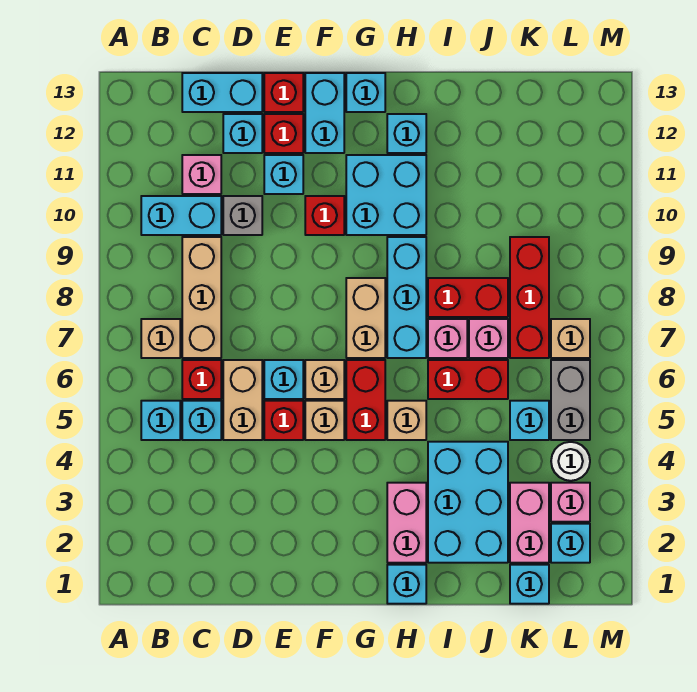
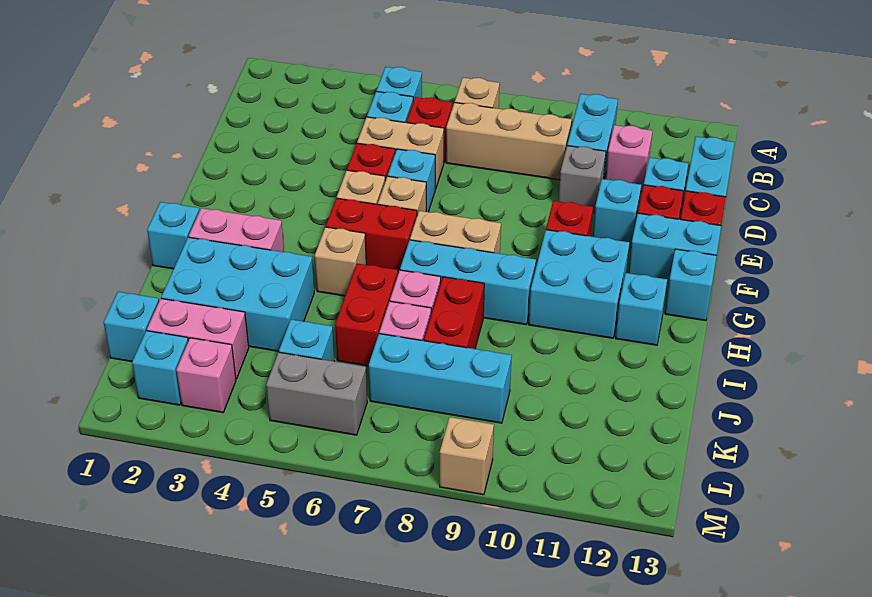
red brick K7:K9 level 1 -> cyan brick K7:K9 level 1
white round brick L4 level 1 -> none
tan brick L7 level 1 -> tan brick M9 level 1

